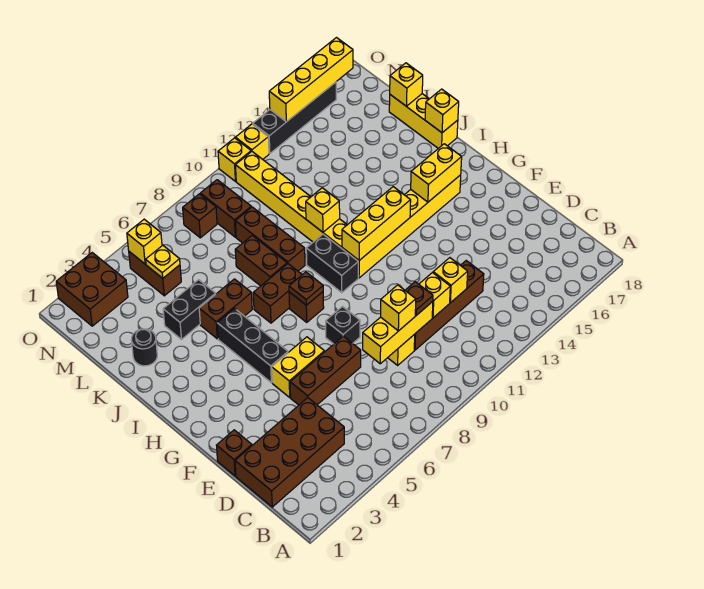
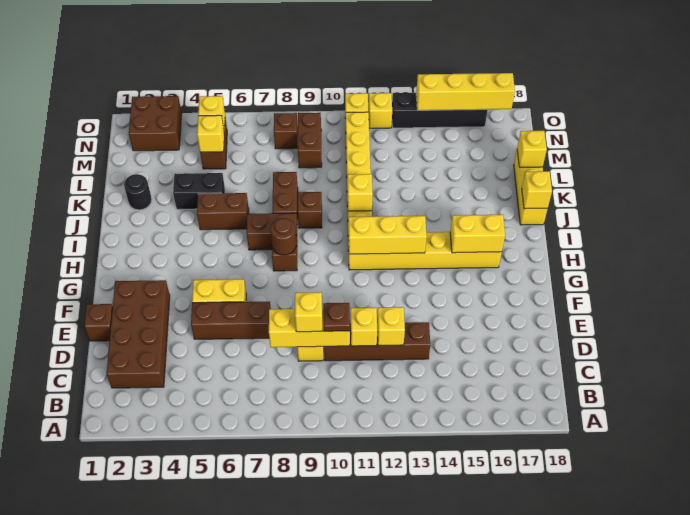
brown brick C1:D4 level 1 -> brown brick C2:F3 level 1
black brick F8 level 1 -> none
black brick G5:I5 level 1 -> none
brown plate H8 level 2 -> brown round brick H8 level 2
black brick H10:I10 level 1 -> none
brown brick J9:L9 level 1 -> brown brick J9 level 1
yellow plate M5 level 2 -> yellow brick M5 level 2

